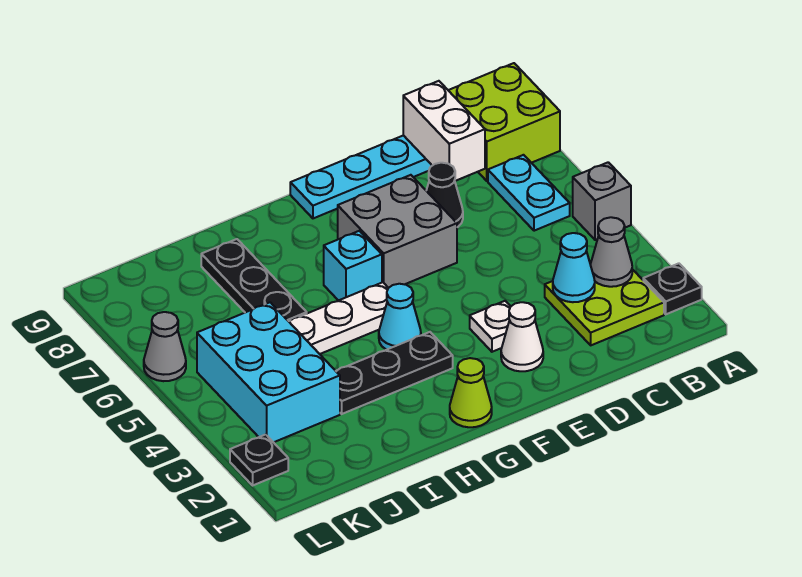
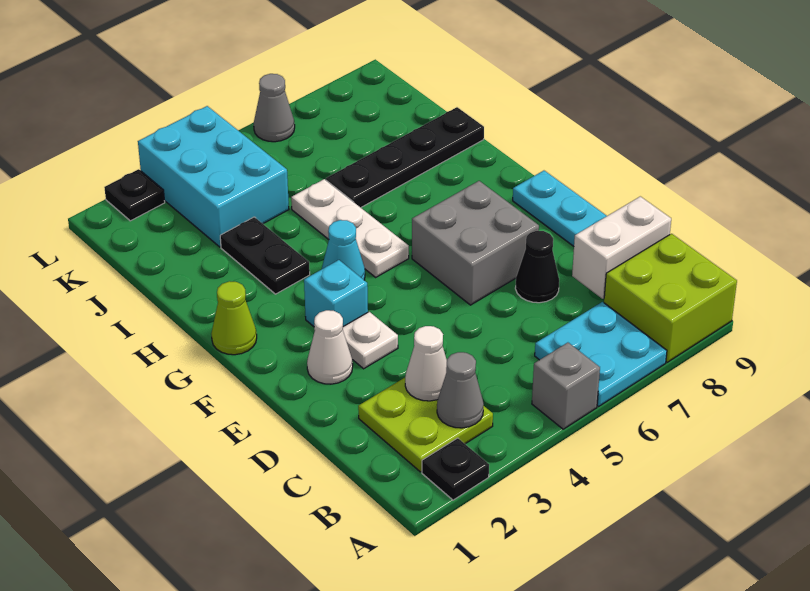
cyan plate B6:B7 level 1 -> cyan plate A6:B7 level 1
cyan cone C3 level 2 -> white cone C3 level 2
black plate G3:I3 level 1 -> black plate H3:I3 level 1
cyan brick G6 level 1 -> cyan brick F3 level 1
black plate I6:I8 level 1 -> black plate I6:I9 level 1
cyan brick J3:K5 level 1 -> cyan brick J3:L4 level 1

